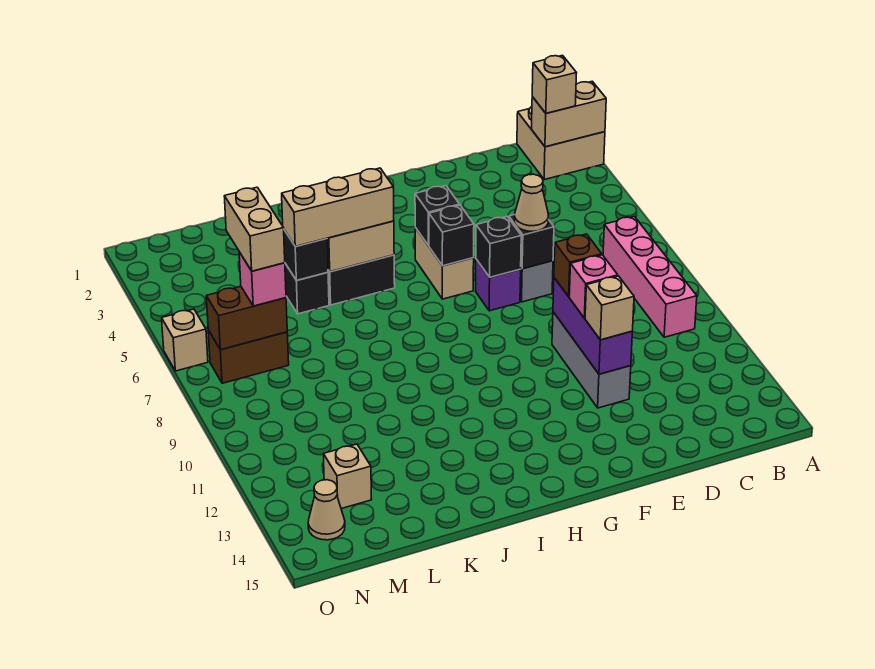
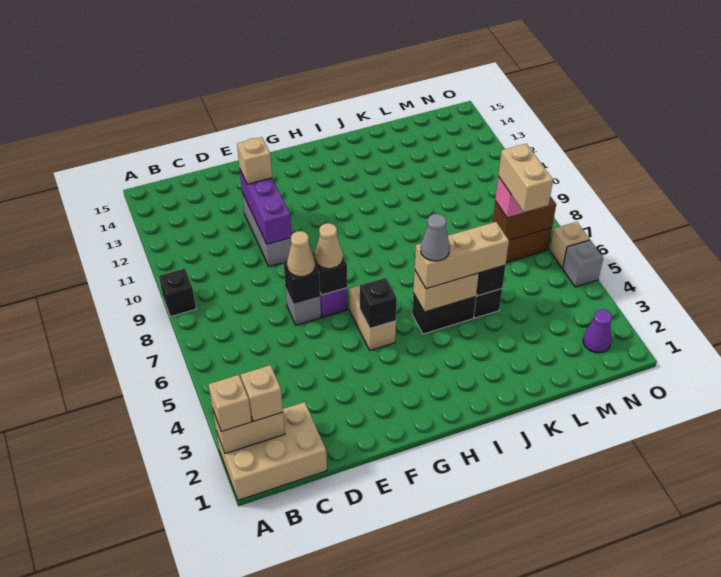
tan brick A1:B2 level 1 -> tan brick A1:C2 level 1
pink brick B7:B10 level 1 -> none
brown brick E10 level 3 -> none
pink brick E11 level 3 -> none
black brick G6 level 2 -> black brick A9 level 1
none -> grey cone I5 level 4
tan brick M13 level 1 -> tan brick A2 level 3
none -> purple cone N2 level 1
tan cone N14 level 1 -> tan cone F7 level 3
none -> grey brick O5 level 1

